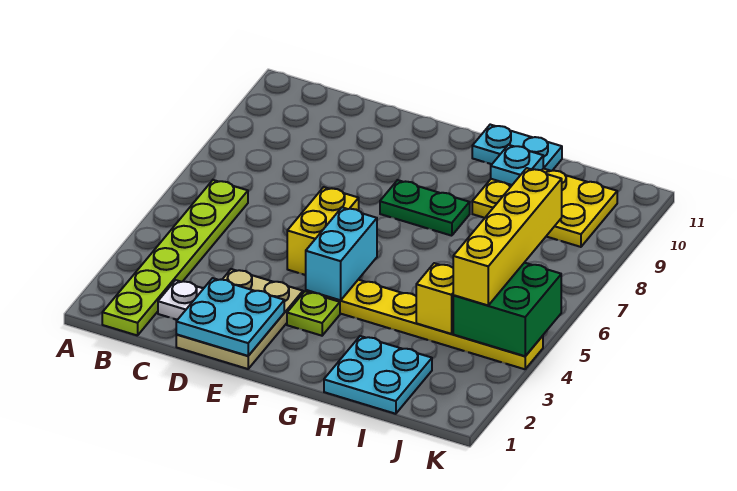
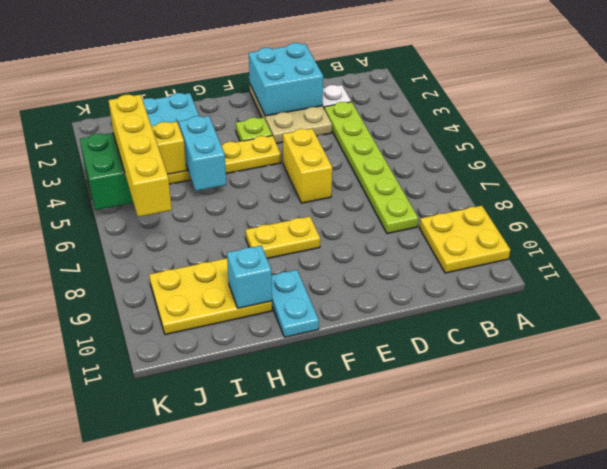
none -> yellow plate A9:B10 level 1
lime plate B1:B6 level 1 -> lime plate C3:C8 level 1
cyan plate D1:E2 level 2 -> cyan brick D1:E2 level 2
cyan brick F4:F5 level 2 -> cyan brick H4:H5 level 2
green plate F8:G8 level 1 -> yellow plate F8:G8 level 1
cyan plate G11:H11 level 1 -> cyan plate G10:G11 level 1
cyan plate H10 level 2 -> cyan brick H10 level 2

